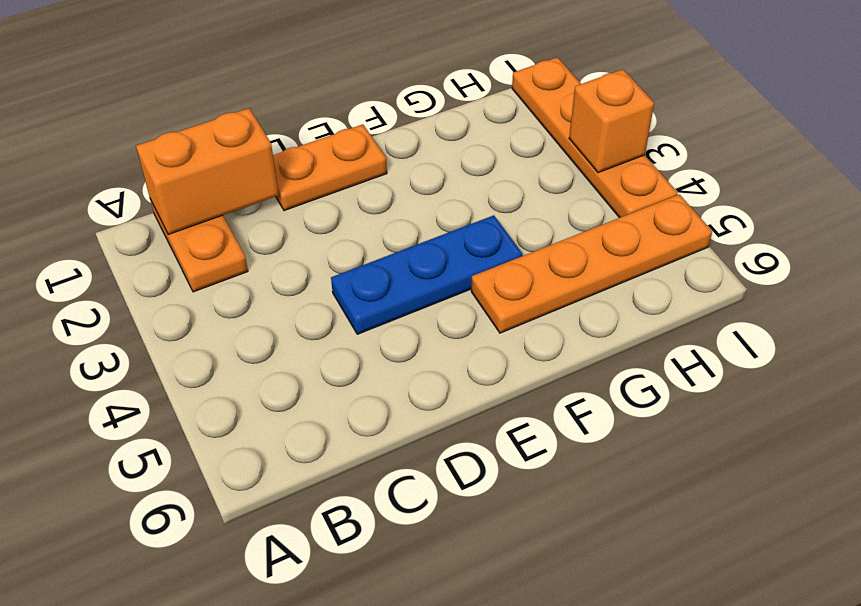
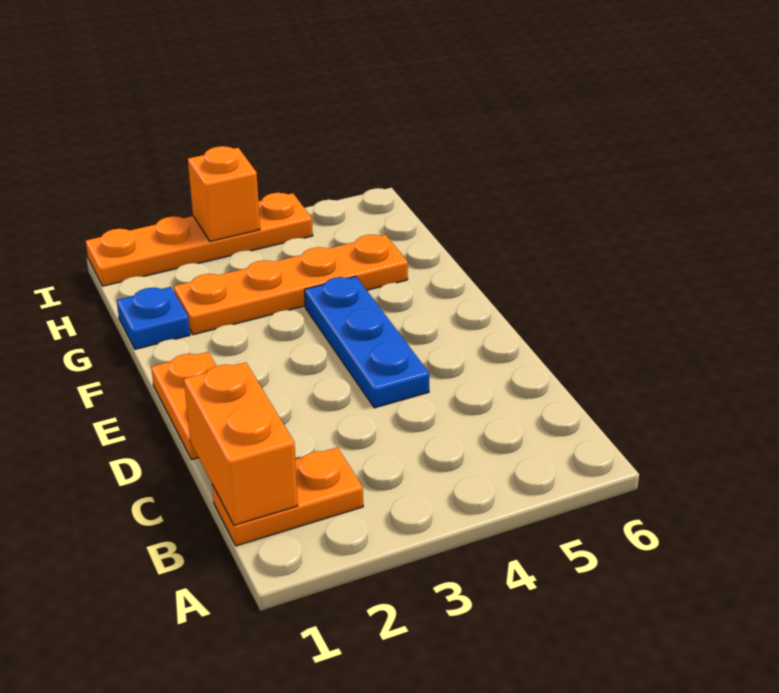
orange plate F5:I5 level 1 -> orange plate G2:G5 level 1
none -> blue plate G1 level 1

